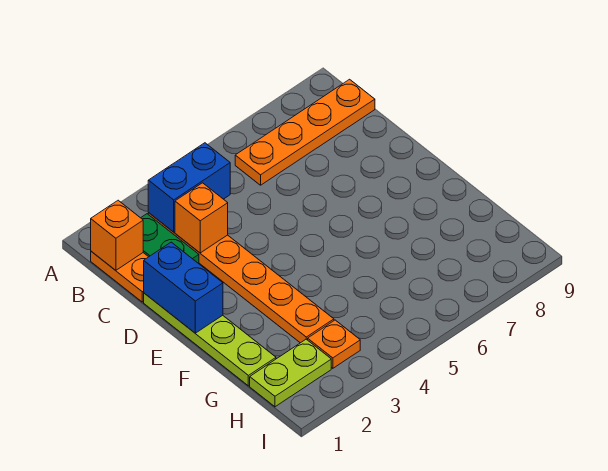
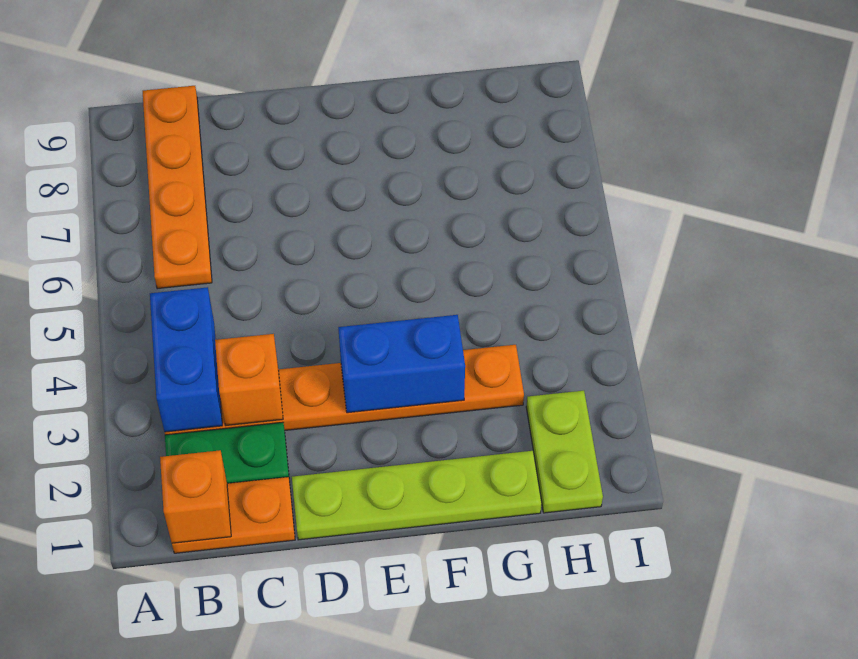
blue brick D1:E1 level 2 -> blue brick E3:F3 level 2
orange plate H3 level 1 -> none

